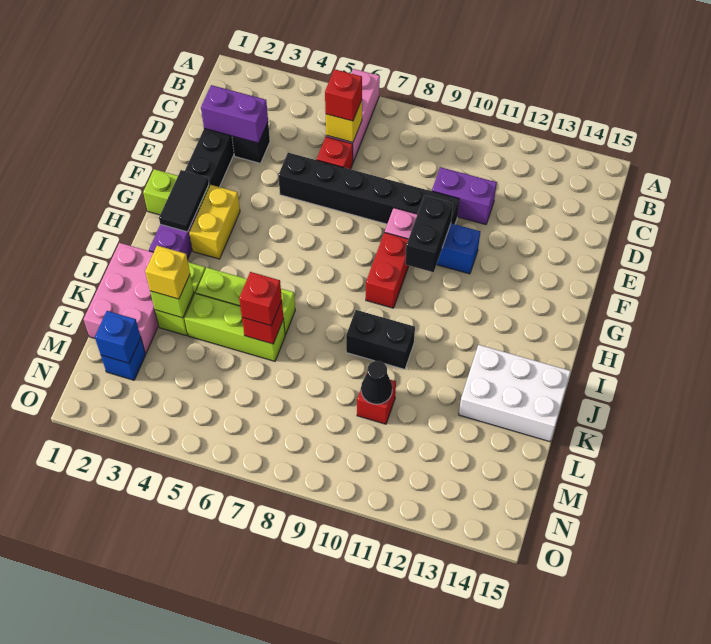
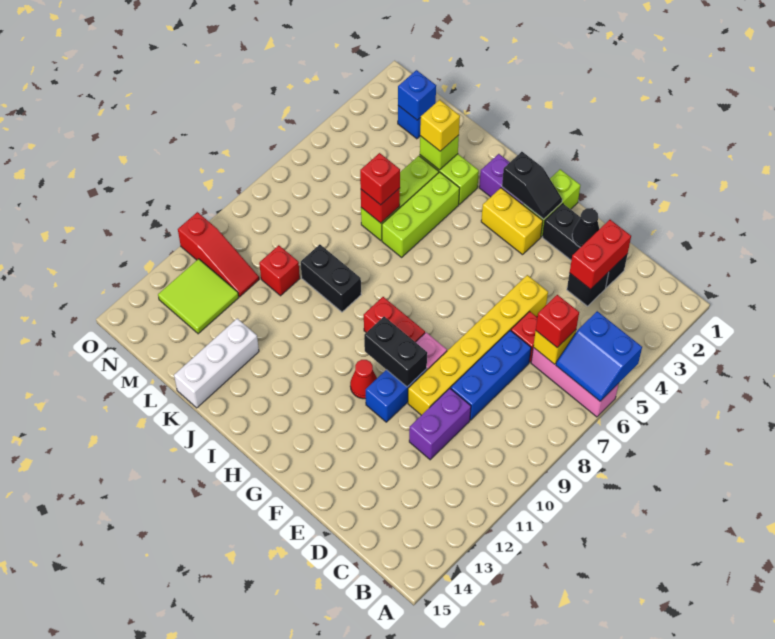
none -> blue slope A5:B6 level 2 top 5
purple brick D2:D3 level 2 -> red brick D2:D3 level 2
none -> blue brick D7:D9 level 1
black brick E5:E10 level 1 -> yellow brick E5:E10 level 1
black tile G2:H2 level 2 -> black slope G2:H2 level 2 top H
none -> red cone G11 level 1
pink brick J1:L2 level 1 -> none
black brick J9:J10 level 1 -> black brick J9:K9 level 1
white brick J13:K15 level 1 -> white brick K13:K15 level 1
black cone L10 level 2 -> black cone E2 level 2
none -> red slope M11:O11 level 1 top O
none -> lime tile M12:N13 level 1

